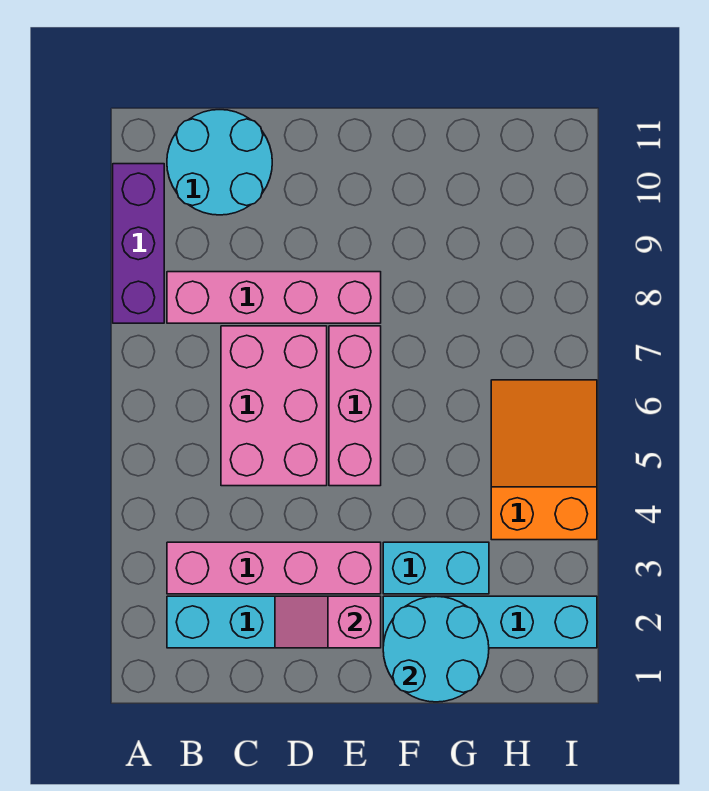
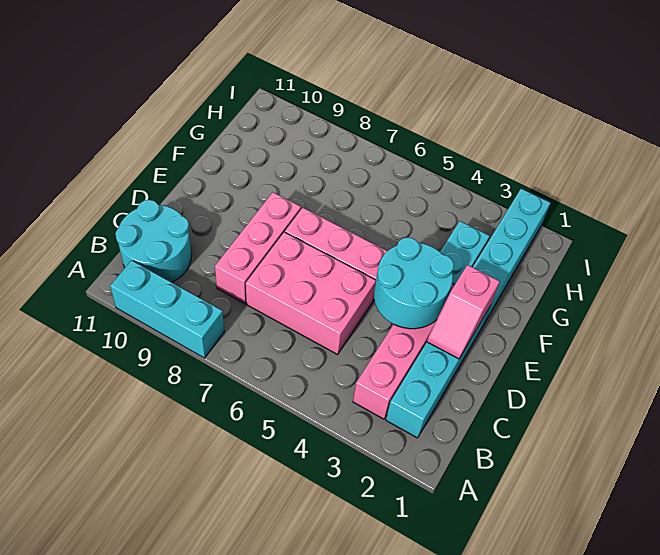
purple brick A8:A10 level 1 -> cyan brick A8:A10 level 1
pink brick B8:E8 level 1 -> pink brick C8:E8 level 1
cyan round brick F1:G2 level 2 -> cyan round brick D3:E4 level 2
orange slope H4:I6 level 1 top 4 -> none

